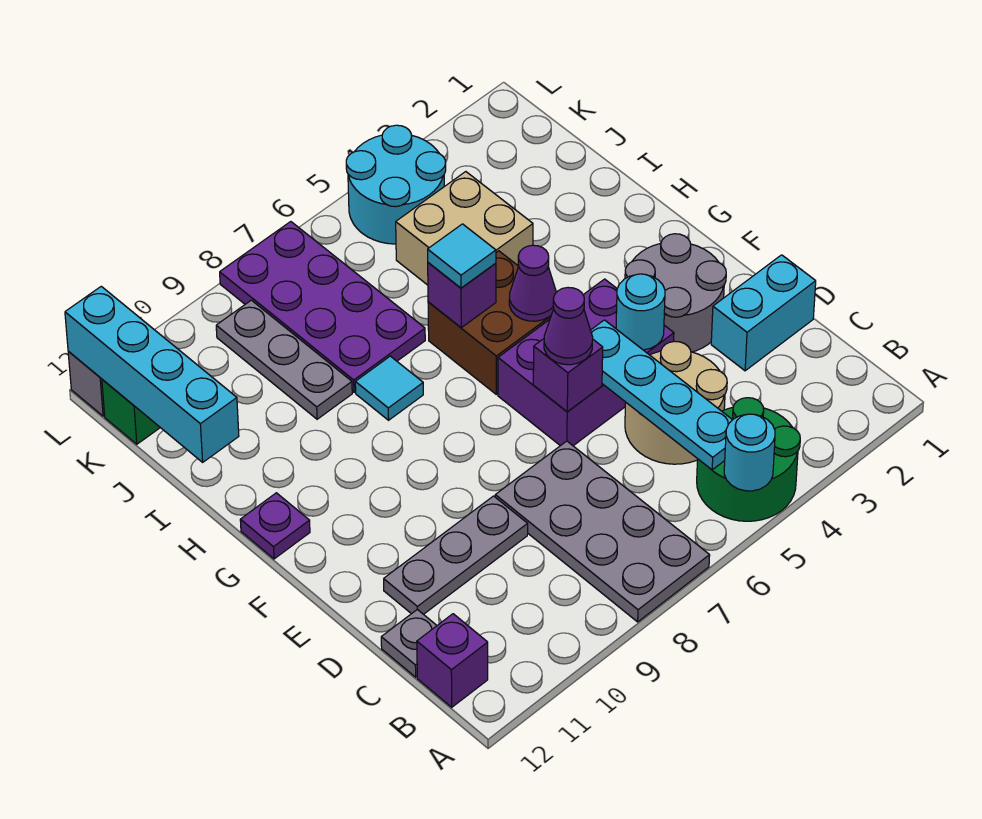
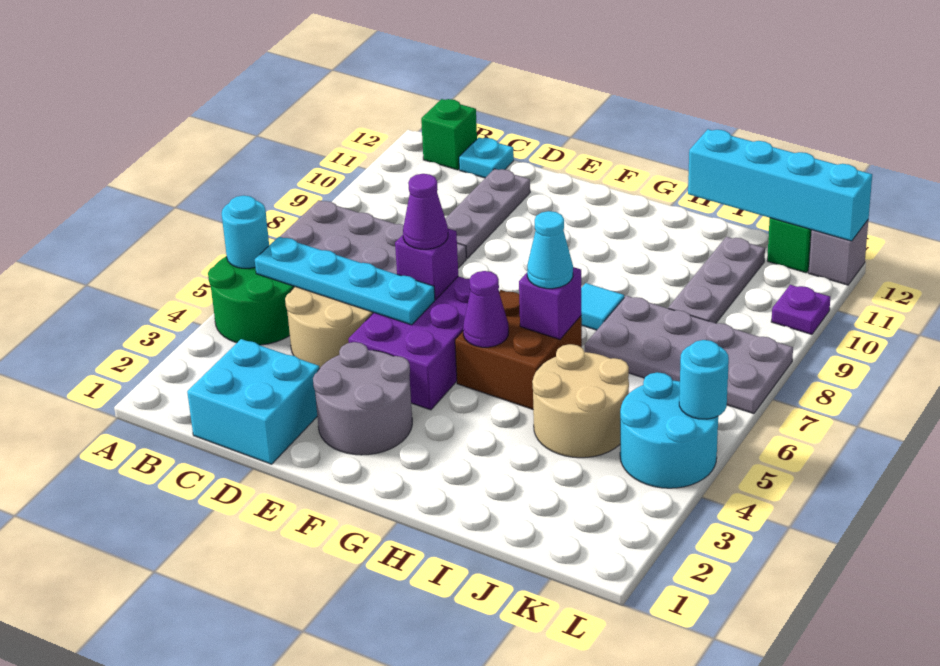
purple brick B12 level 1 -> green brick B12 level 1
grey plate C12 level 1 -> cyan plate C12 level 1
cyan brick D1:D2 level 1 -> cyan brick C1:D2 level 1
cyan round brick E4 level 2 -> cyan round brick L5 level 2
purple plate G12 level 1 -> purple plate L10 level 1
cyan tile H6 level 3 -> cyan cone H6 level 3
tan brick I4:J5 level 1 -> tan round brick I4:J5 level 1
purple plate I7:L8 level 1 -> grey plate I7:L8 level 1
grey plate I9:K9 level 1 -> grey plate J9:J11 level 1

